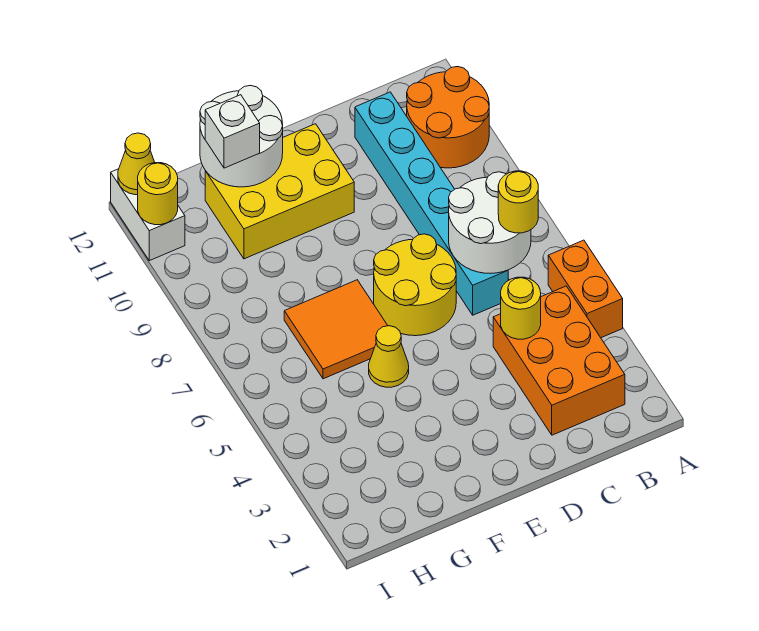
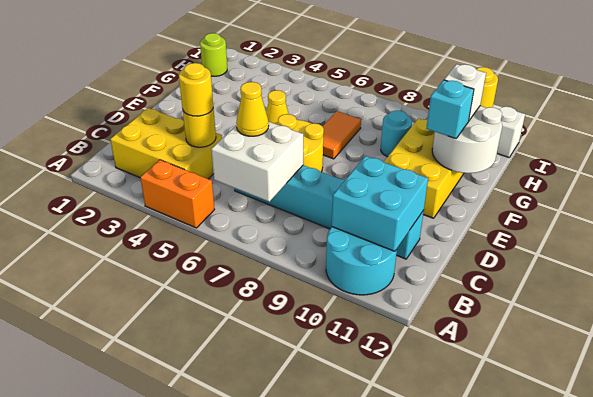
orange round brick A10:B11 level 1 -> cyan round brick A10:B11 level 1
orange brick B2:C4 level 1 -> yellow brick B2:C4 level 1
white round brick B6:C7 level 2 -> white brick B6:C7 level 2
yellow round brick B6 level 3 -> yellow round brick C4 level 3
none -> cyan brick B10:C11 level 2
orange tile F6:G7 level 1 -> orange tile F7:G7 level 1
none -> cyan brick F11 level 3
none -> cyan round brick G9 level 1
none -> lime round brick H1 level 1
yellow cone I12 level 2 -> yellow cone C6 level 3

